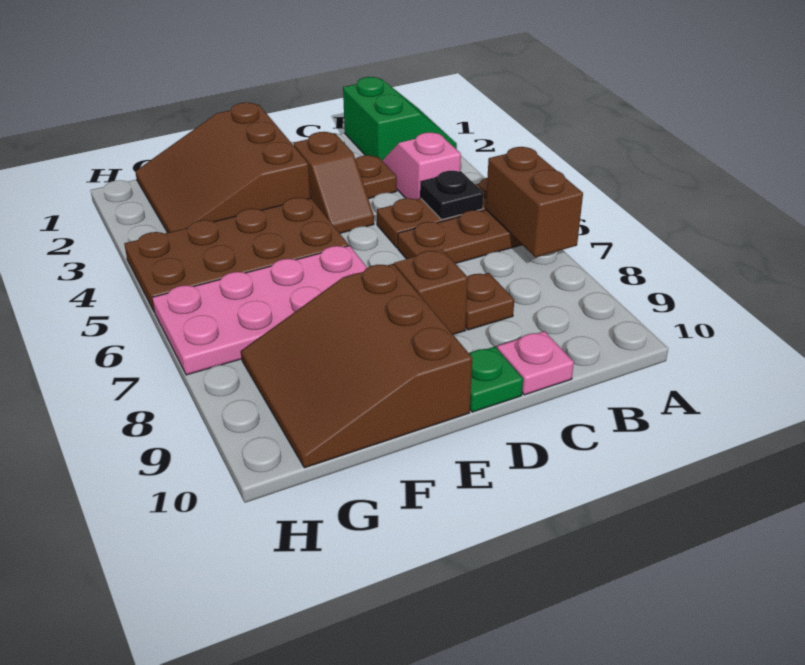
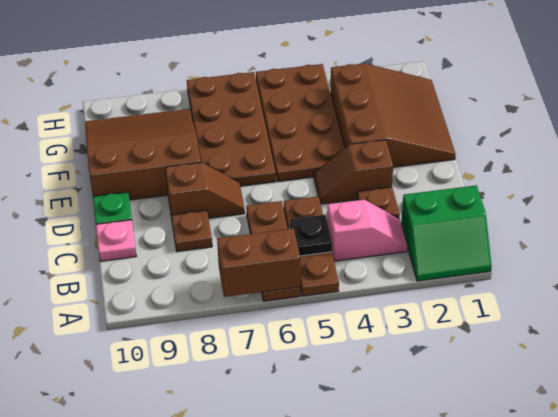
brown slope E1:G3 level 1 top E -> brown slope E1:G3 level 1 top 3
pink plate E6:H7 level 1 -> brown plate E6:H7 level 1

